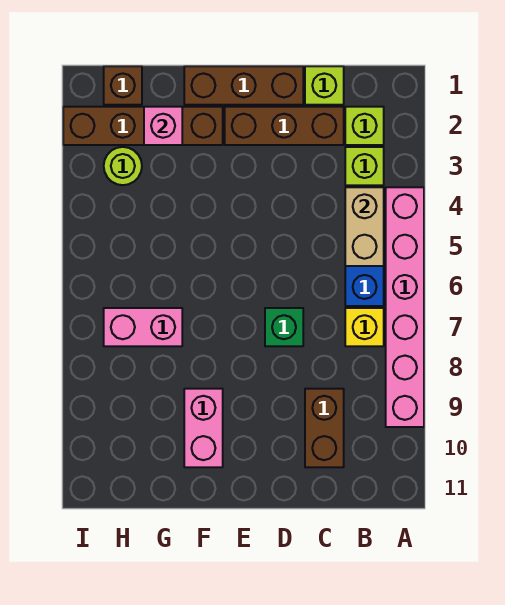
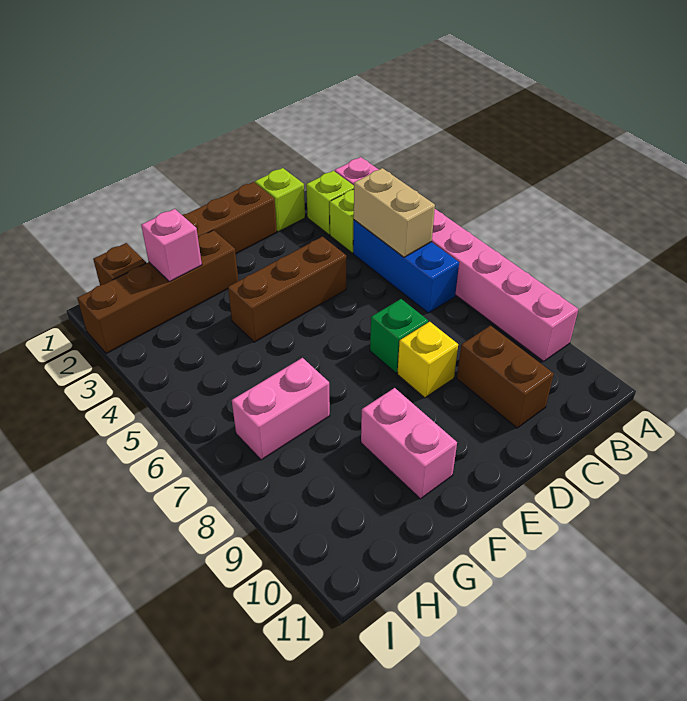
pink brick A4:A9 level 1 -> pink brick A2:A9 level 1
yellow brick B7 level 1 -> yellow brick D8 level 1
brown brick C2:E2 level 1 -> brown brick D4:F4 level 1
lime round brick H3 level 1 -> none

